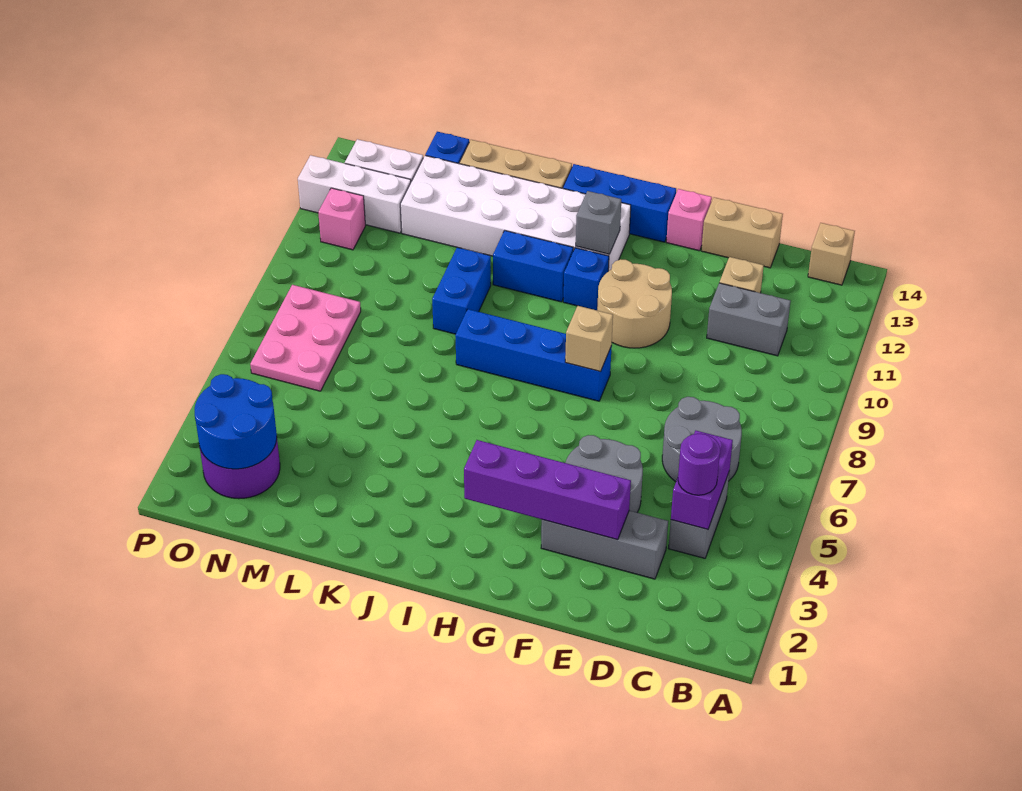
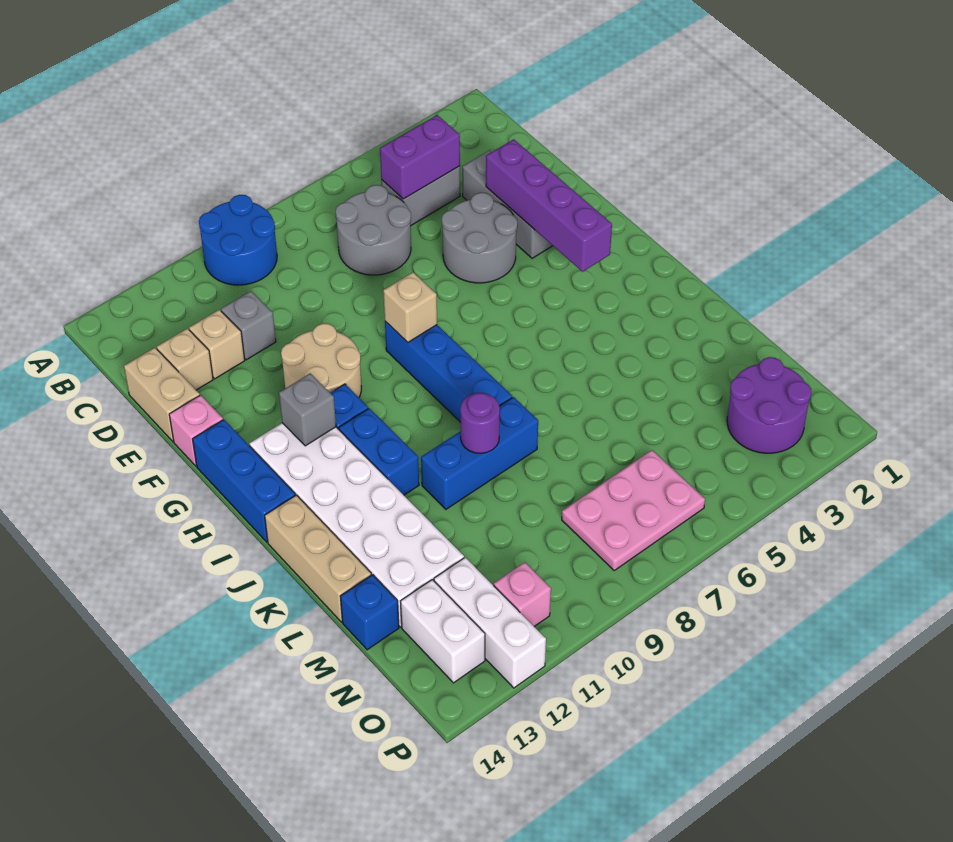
tan brick B14 level 1 -> tan brick D13 level 1
purple round brick C4 level 3 -> purple round brick K9 level 2
grey brick C11:D11 level 1 -> grey brick D11 level 1
blue brick K9:K10 level 1 -> blue brick K8:K10 level 1
blue round brick N2:O3 level 2 -> blue round brick A9:B10 level 1

